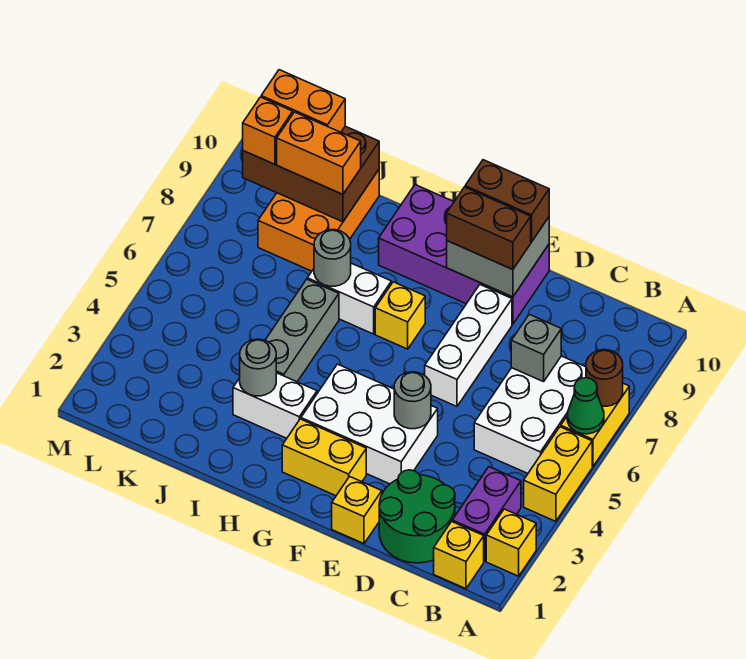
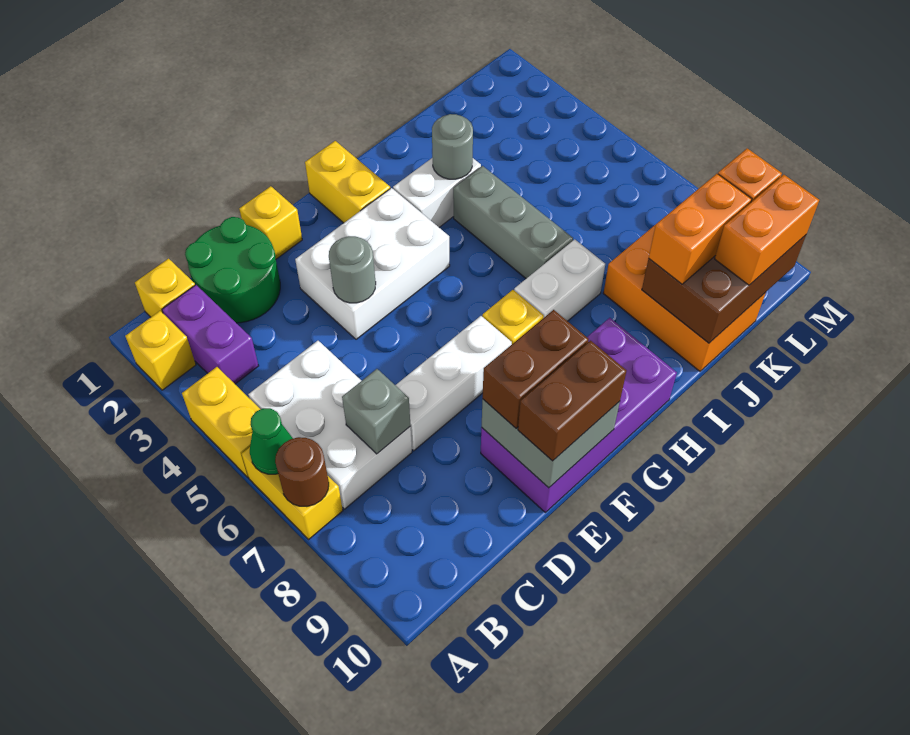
white brick E6:E8 level 1 -> white brick D7:F7 level 1
yellow brick F2:G2 level 1 -> yellow brick G1:G2 level 1
grey round brick I7 level 2 -> none

